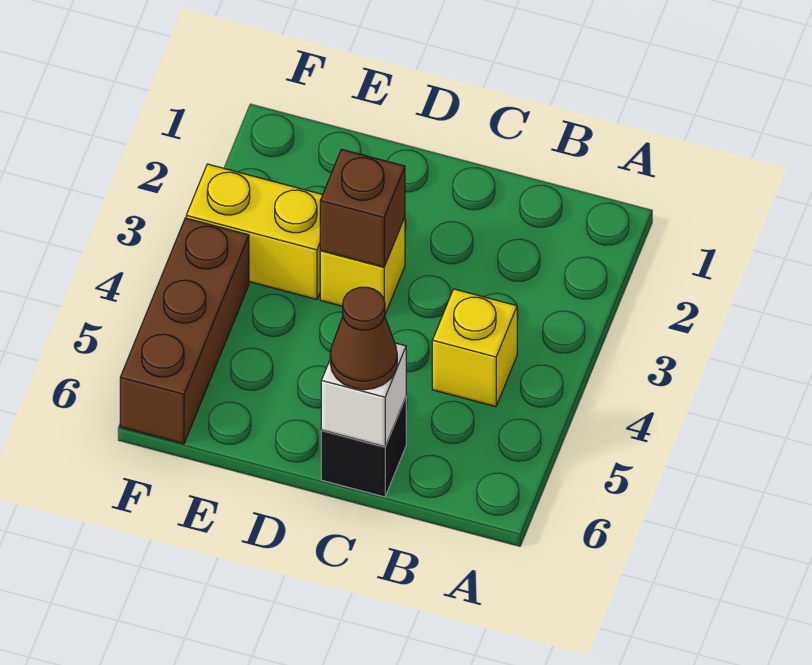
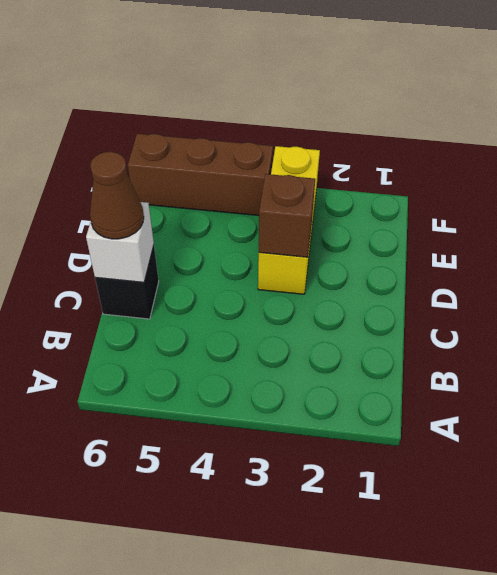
yellow brick B4 level 1 -> none

